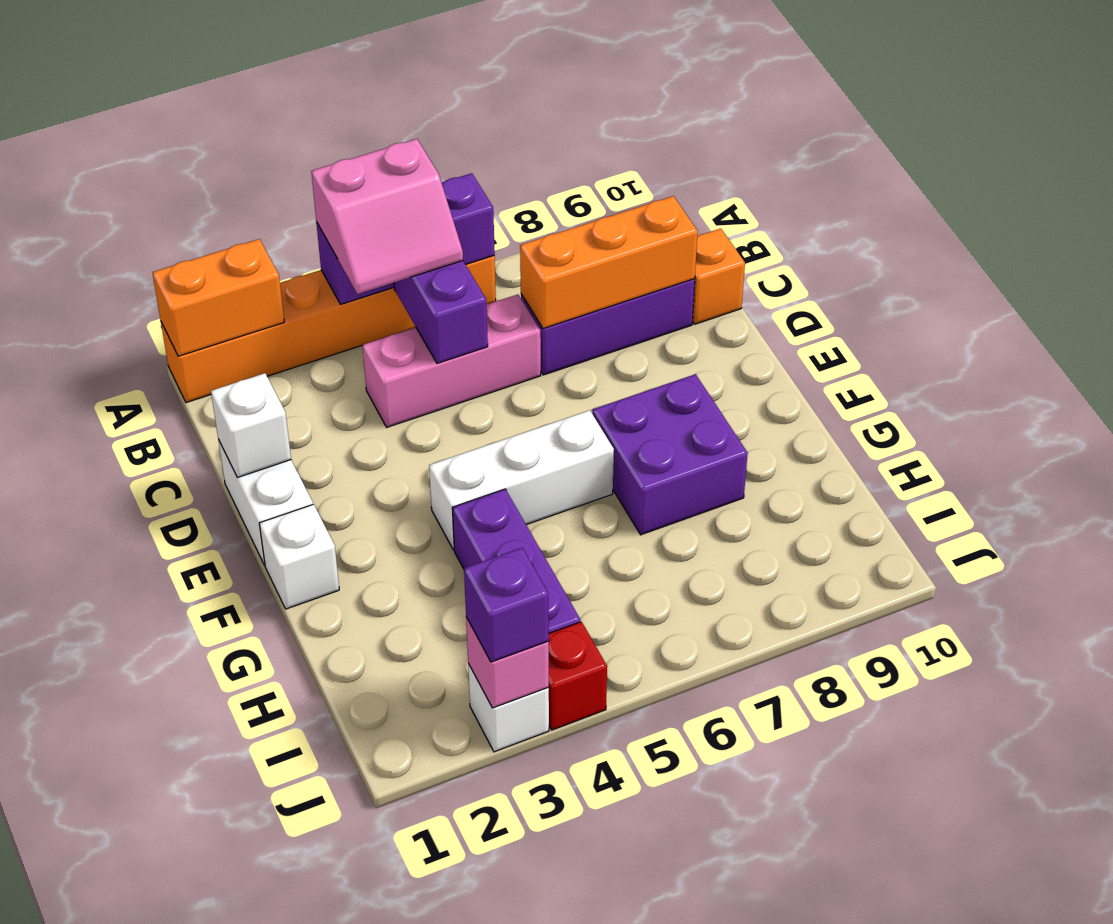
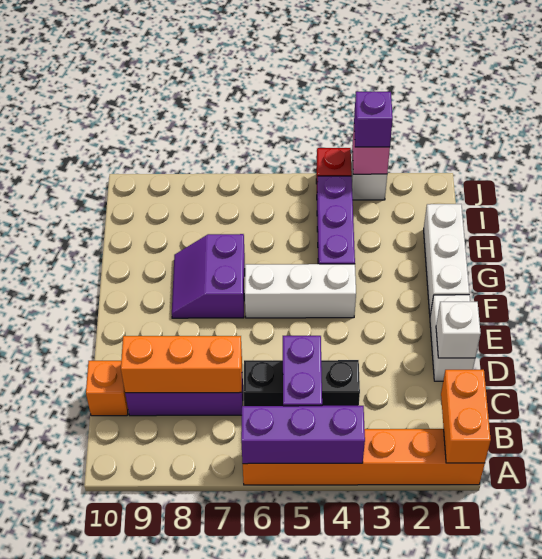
orange brick A1:A2 level 2 -> orange brick A1:B1 level 2
pink slope A4:B5 level 3 top A -> none
pink brick C4:C6 level 1 -> black brick C4:C6 level 1
white brick F1 level 1 -> white brick F1:H1 level 1
purple brick F7:G8 level 1 -> purple slope F7:G8 level 1 top 7

